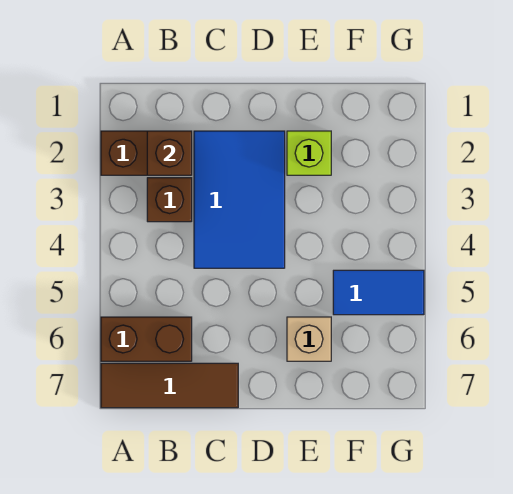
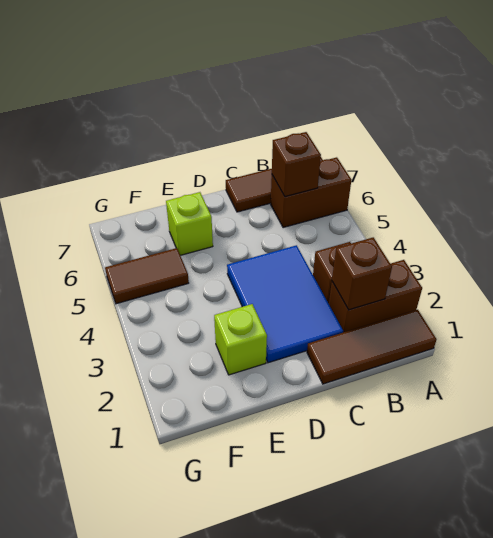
none -> brown tile A1:C1 level 1
none -> brown brick B6 level 2
tan brick E6 level 1 -> lime brick E6 level 1
blue tile F5:G5 level 1 -> brown tile F5:G5 level 1

